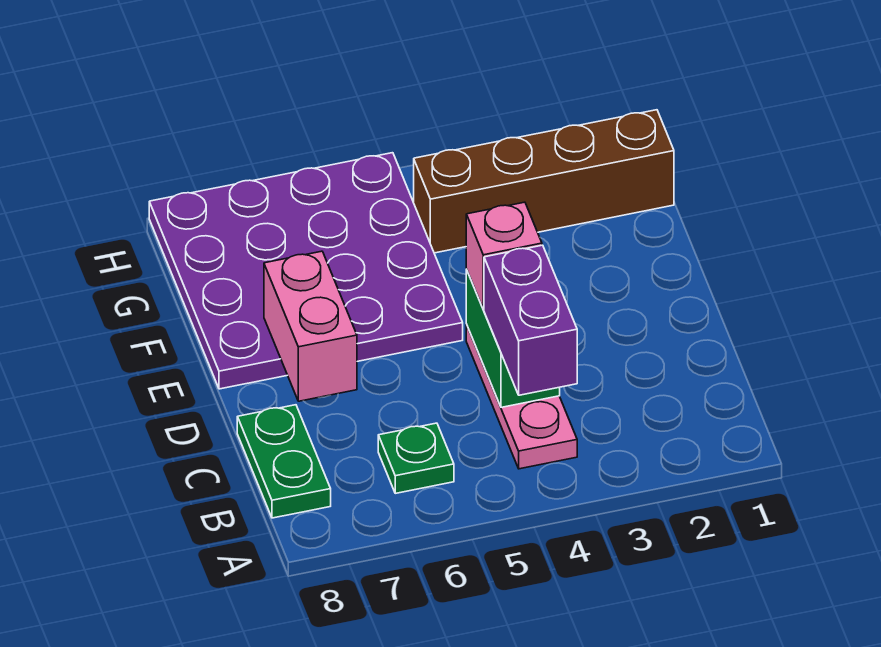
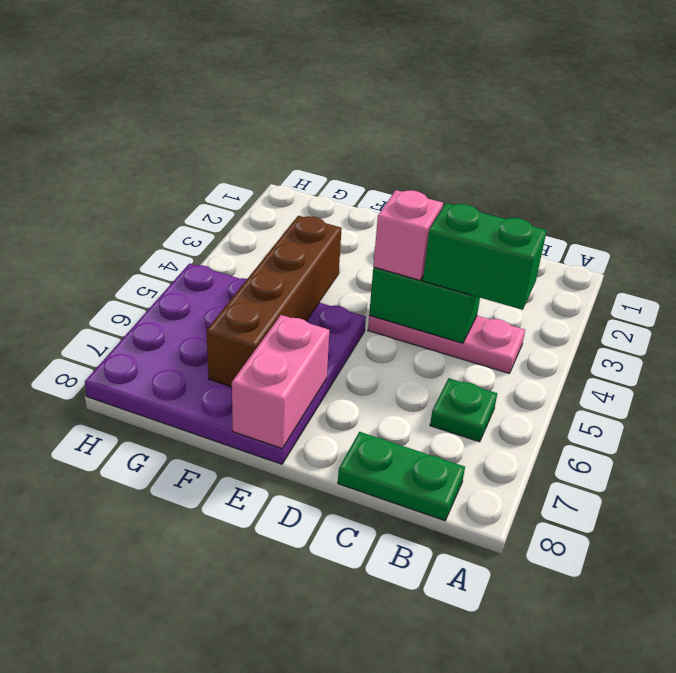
purple brick B4:C4 level 3 -> green brick B4:C4 level 3
pink brick D7:E7 level 2 -> pink brick E7:E8 level 2
brown brick G1:G4 level 1 -> brown brick F4:F7 level 2

